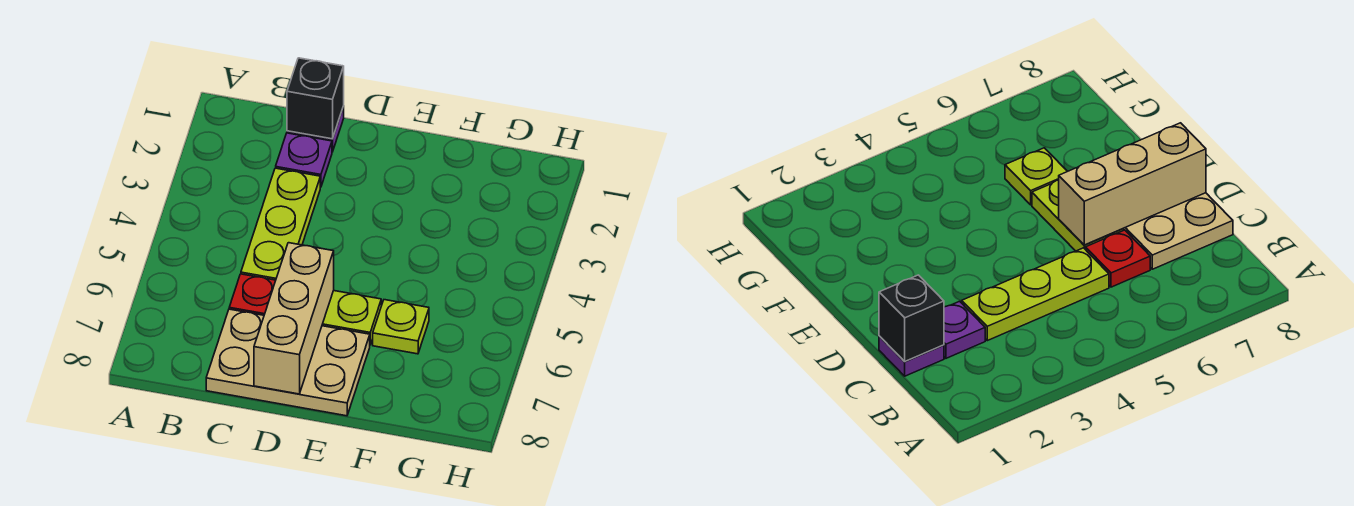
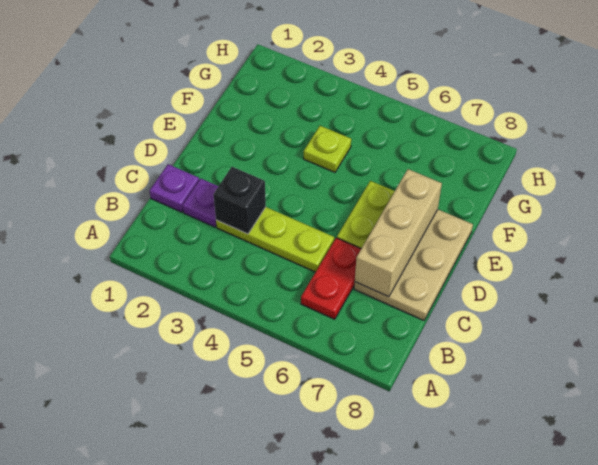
black brick C1 level 2 -> black brick C3 level 2
red plate C6 level 1 -> red plate B6:C6 level 1
tan brick D6:D8 level 2 -> tan brick C7:E7 level 2
lime plate F6 level 1 -> lime plate F4 level 1

